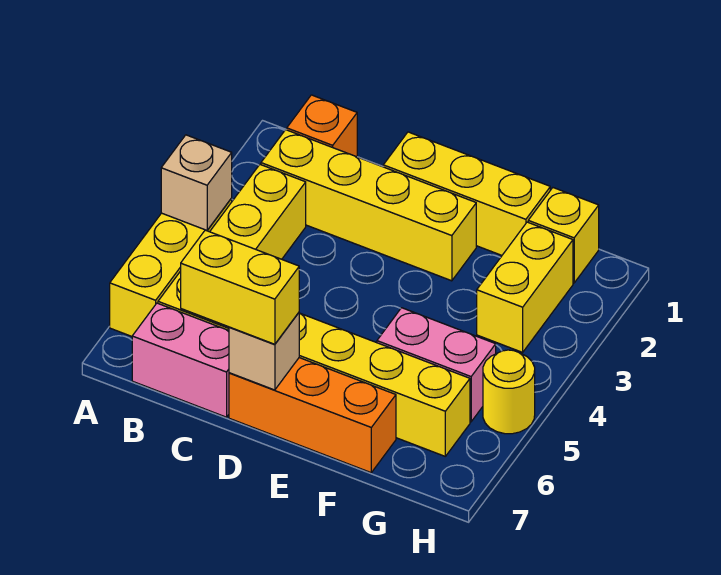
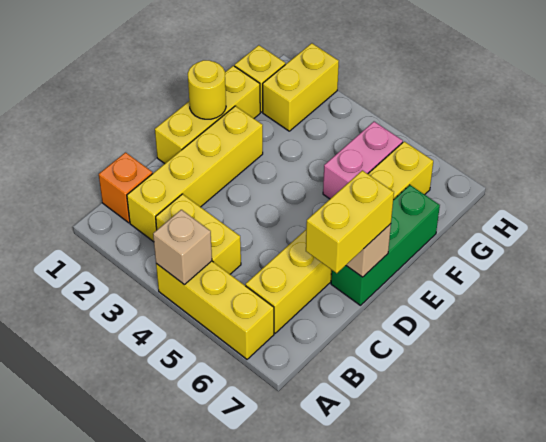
pink brick B7:C7 level 1 -> none
orange brick D7:F7 level 1 -> green brick D7:F7 level 1
yellow brick G2:G3 level 1 -> yellow brick G2:H2 level 1
yellow round brick H5 level 1 -> yellow round brick E1 level 2

